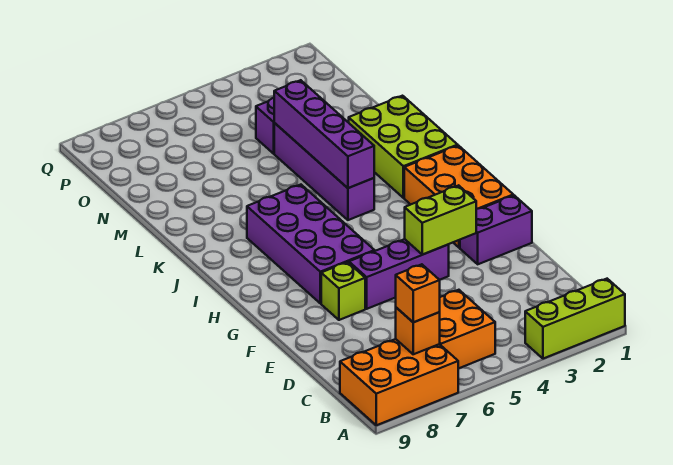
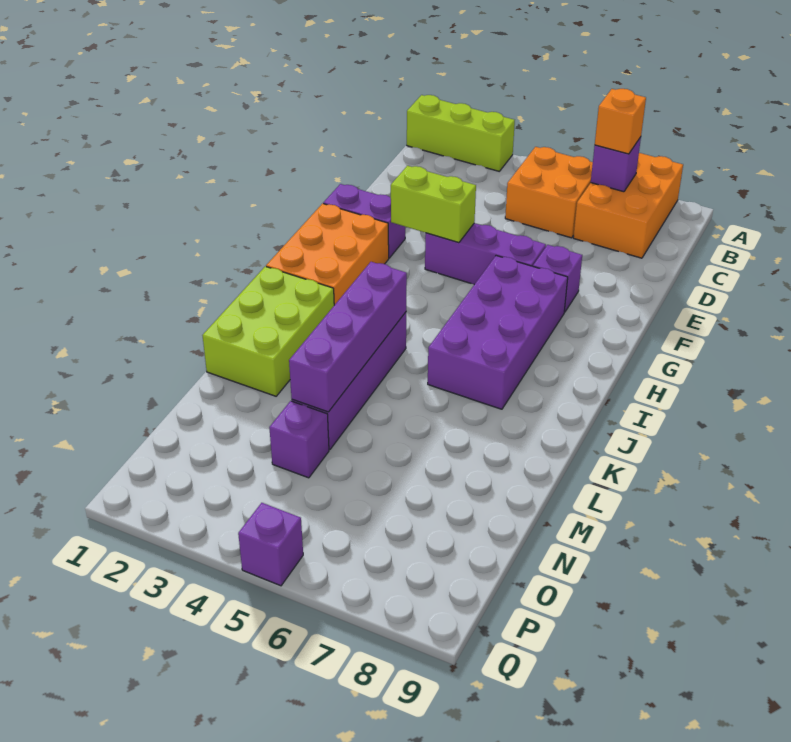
orange brick A7:B9 level 1 -> orange brick A7:C8 level 1
orange brick B7 level 2 -> purple brick B7 level 2
lime brick F7 level 1 -> purple brick F7 level 1
none -> purple brick Q5 level 1

